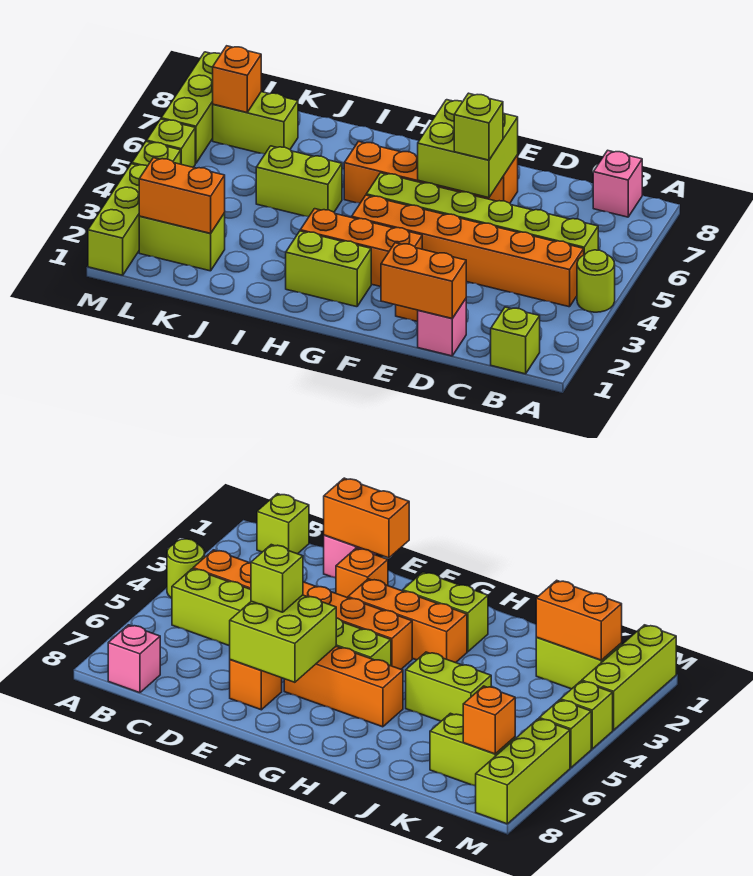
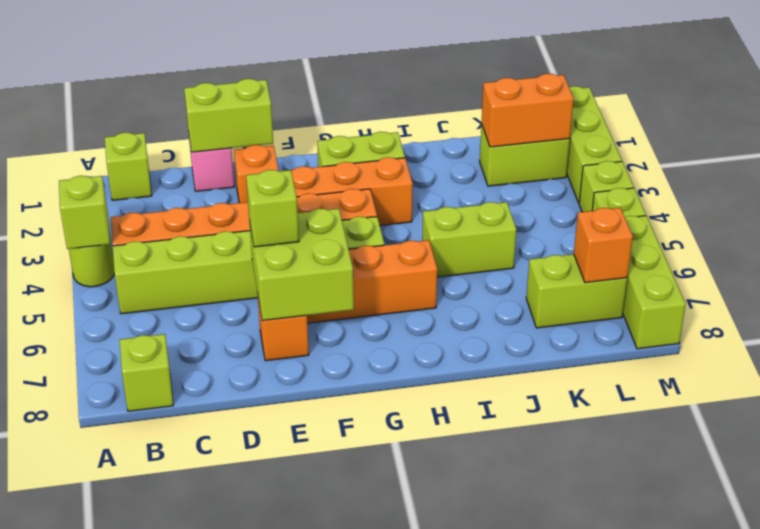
none -> lime brick A4 level 2
pink brick B8 level 1 -> lime brick B8 level 1
orange brick D1:E1 level 2 -> lime brick D1:E1 level 2

